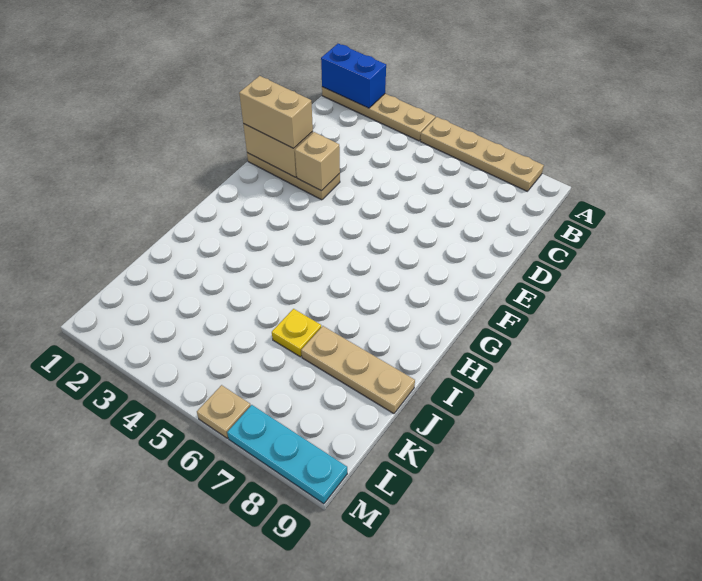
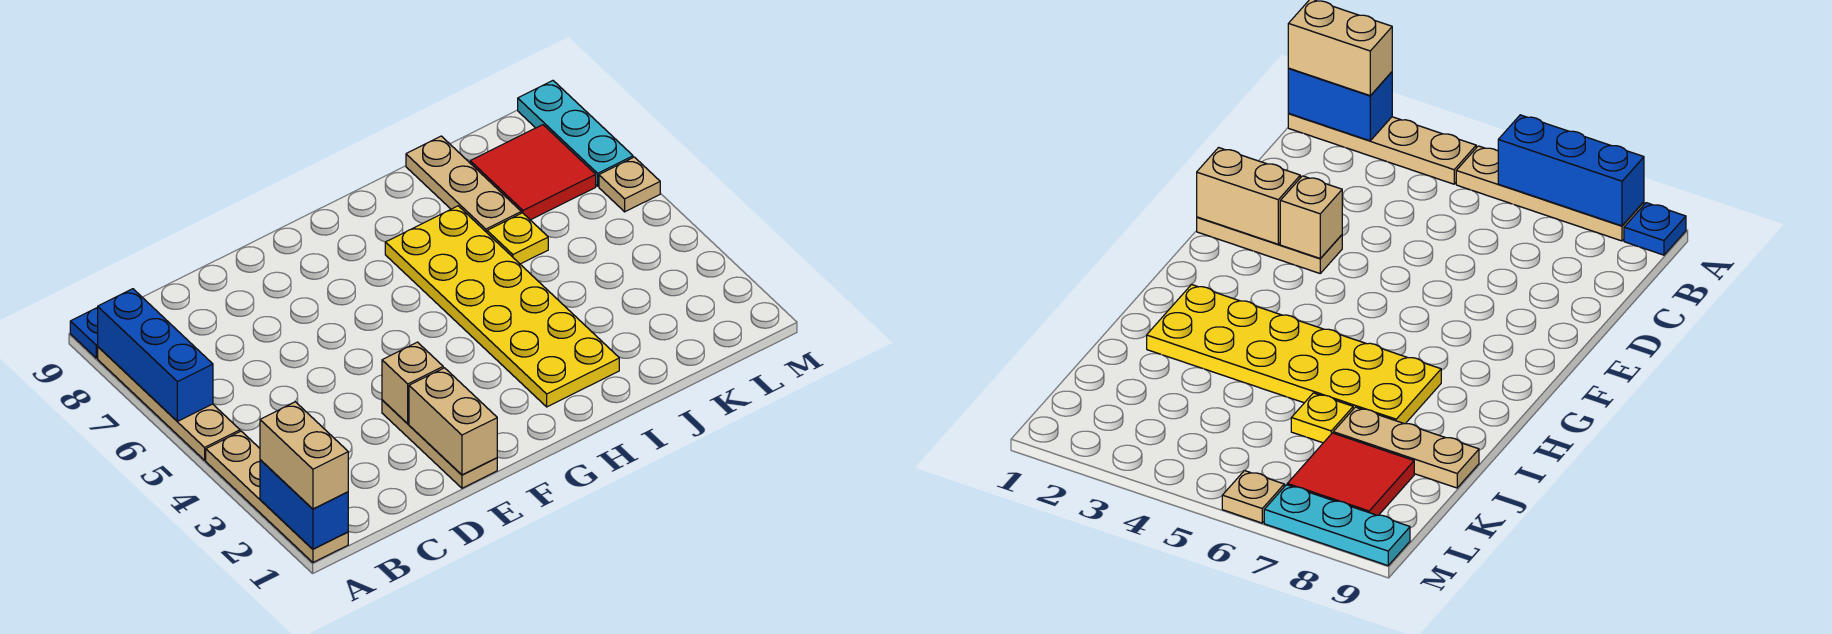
none -> blue brick A6:A8 level 2
none -> blue plate A9 level 1
tan brick E1:E2 level 3 -> tan brick A1:A2 level 3
none -> yellow plate H2:I7 level 1
none -> red tile K7:L8 level 1

